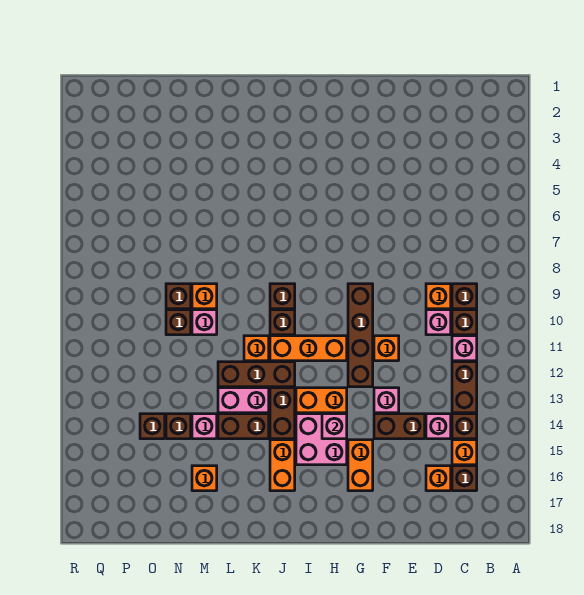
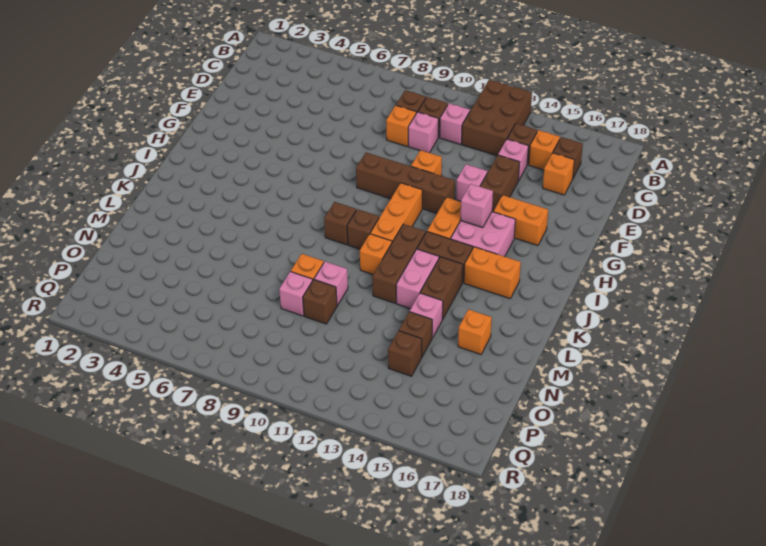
brown brick C12:C13 level 1 -> brown brick A12:C13 level 1
brown brick N9 level 1 -> pink brick N9 level 1

